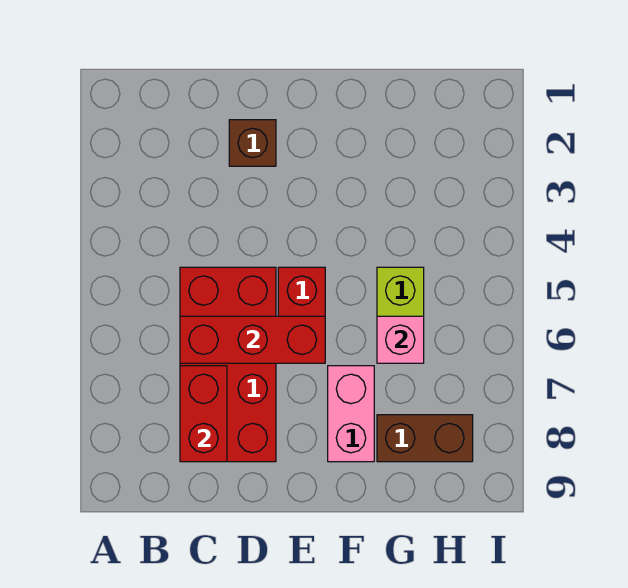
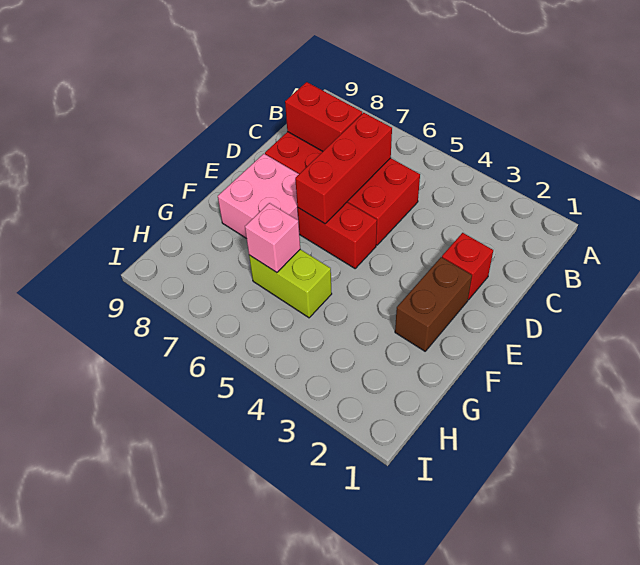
brown brick D2 level 1 -> red brick D2 level 1
pink brick F7:F8 level 1 -> pink brick E7:F8 level 1
brown brick G8:H8 level 1 -> brown brick E2:F2 level 1

